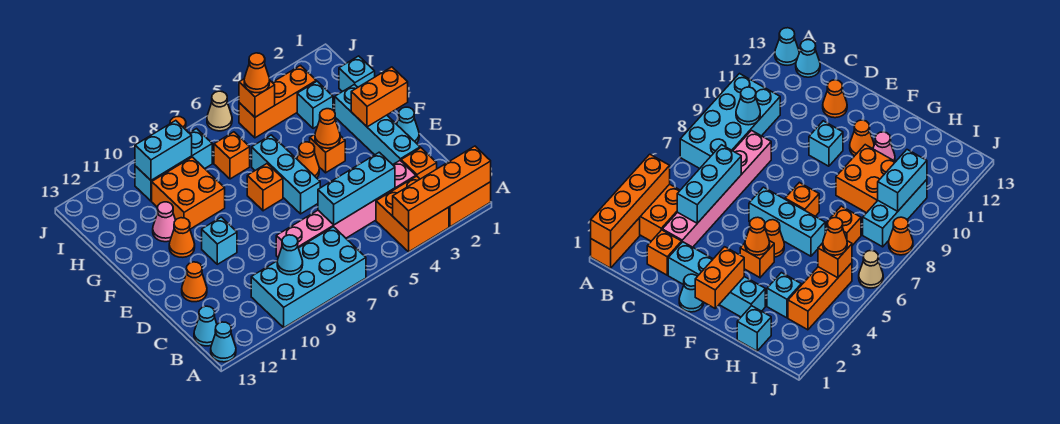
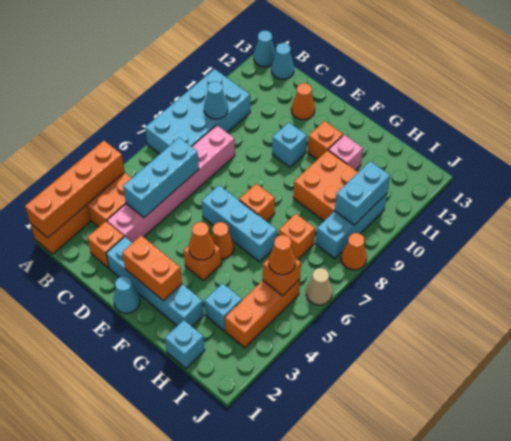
orange brick F1:F2 level 2 -> orange brick E2:F2 level 2
orange cone F11 level 1 -> orange brick F11 level 1
pink cone G11 level 1 -> pink brick G11 level 1

